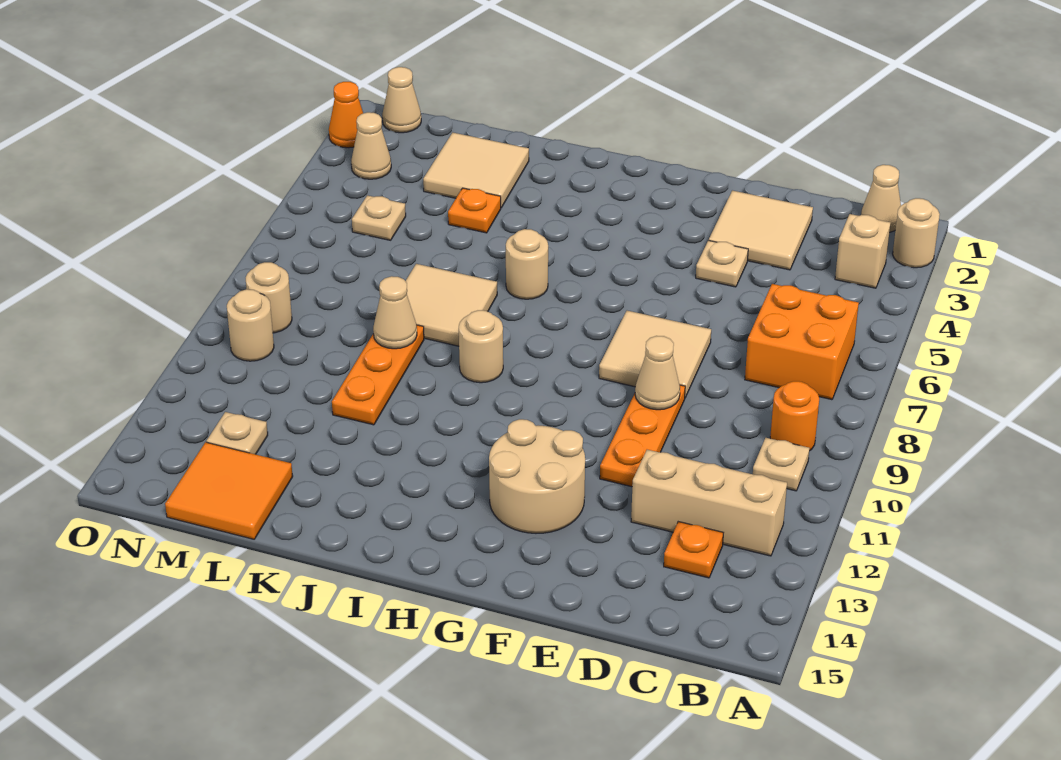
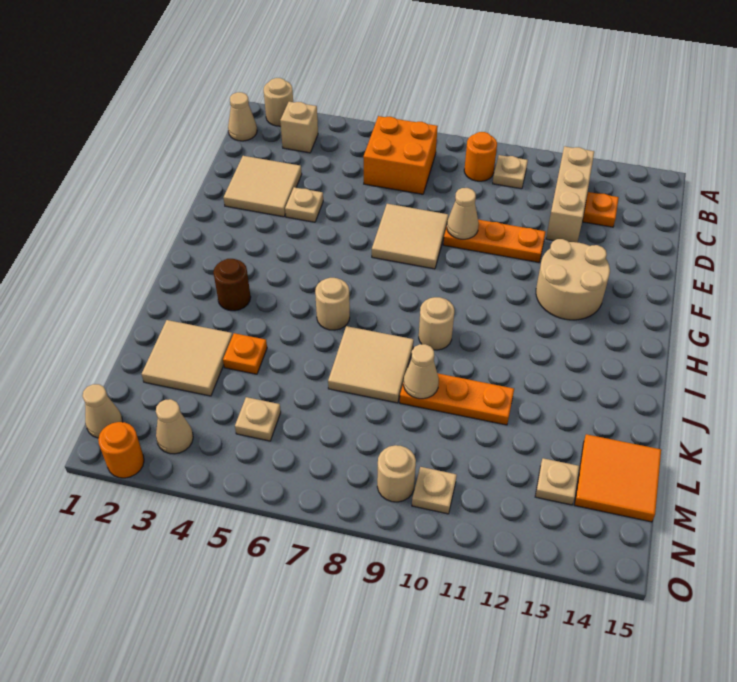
none -> brown round brick I3 level 1
tan round brick N10 level 1 -> tan plate N10 level 1
orange cone O2 level 1 -> orange round brick O2 level 1

